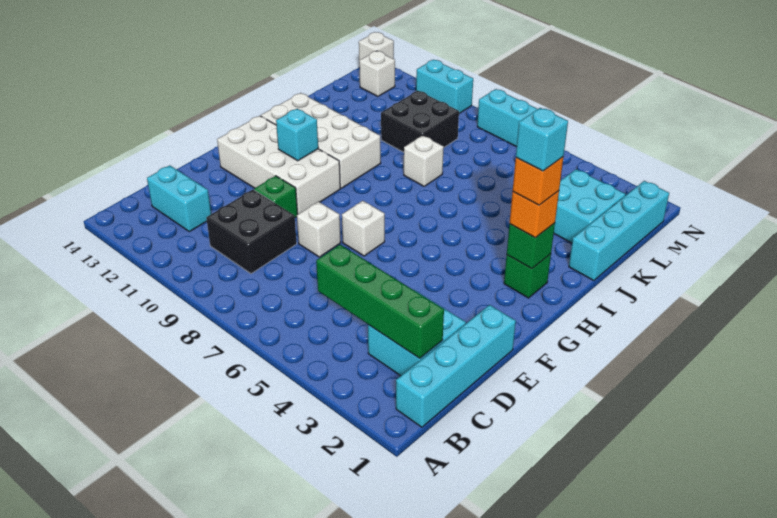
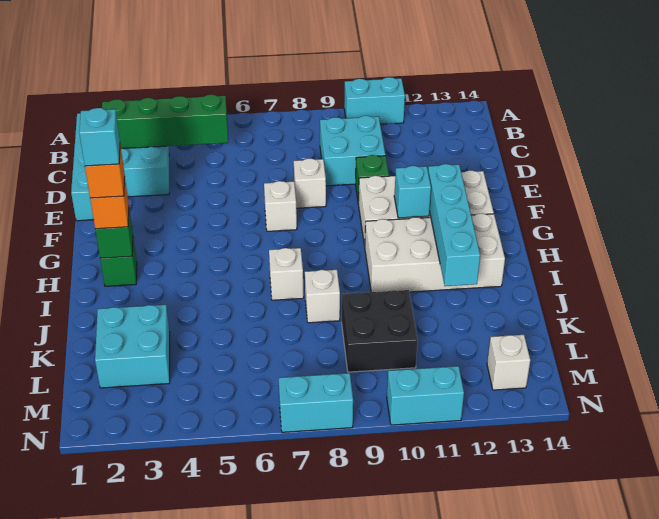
black brick C9:D10 level 1 -> cyan brick C9:D10 level 1
cyan brick C12:C13 level 1 -> cyan brick A10:A11 level 1
cyan brick J1:M1 level 1 -> cyan brick G12:J12 level 2
white brick N14 level 1 -> white brick I7 level 1

